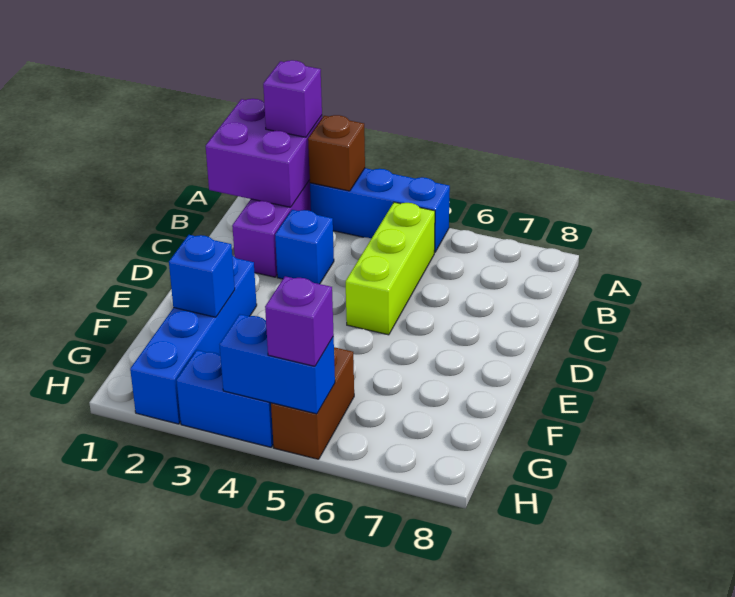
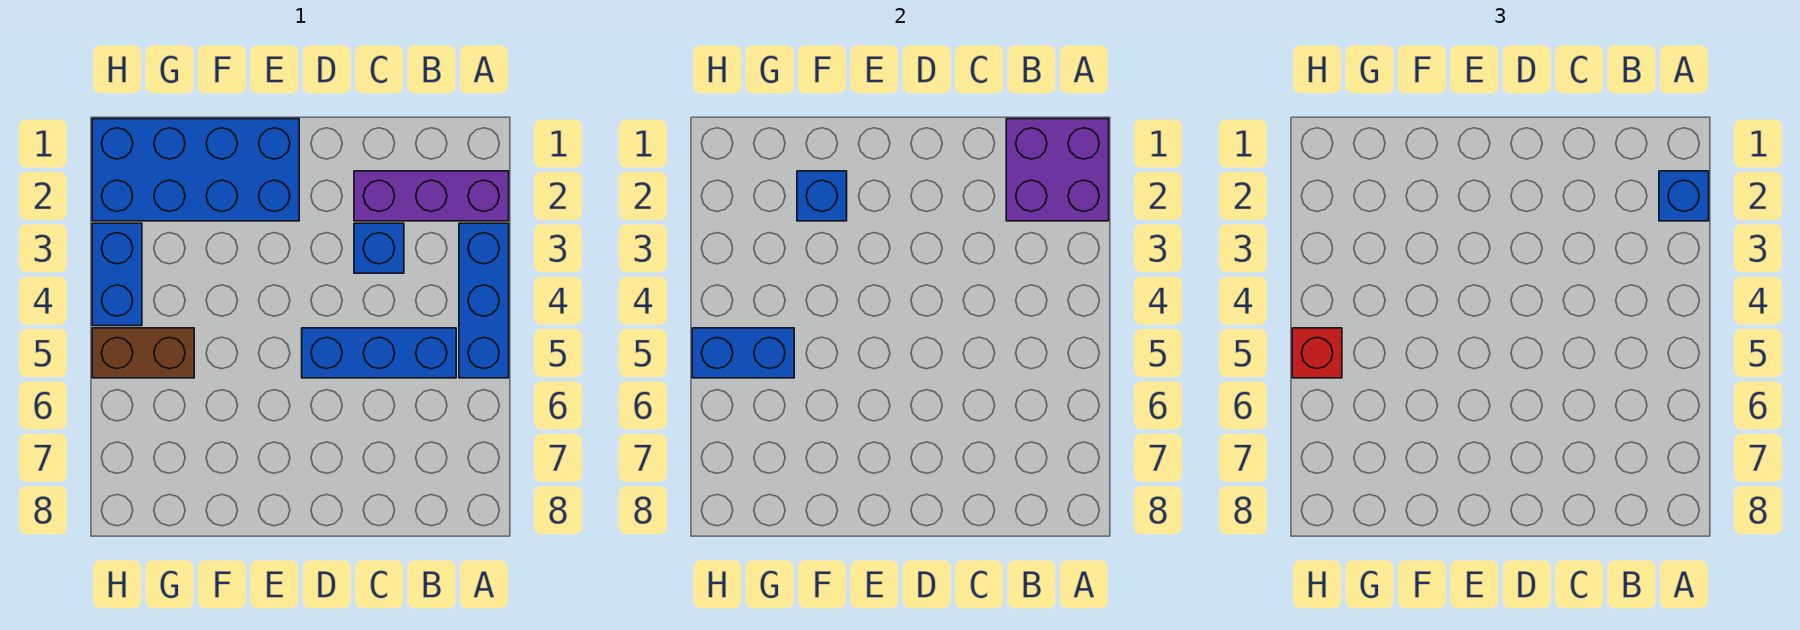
purple brick A2 level 3 -> blue brick A2 level 3
brown brick A3 level 2 -> none
lime brick B5:D5 level 1 -> blue brick B5:D5 level 1
blue brick E2:H2 level 1 -> blue brick E1:H2 level 1
blue brick H4:H5 level 2 -> blue brick G5:H5 level 2
purple brick H5 level 3 -> red brick H5 level 3

